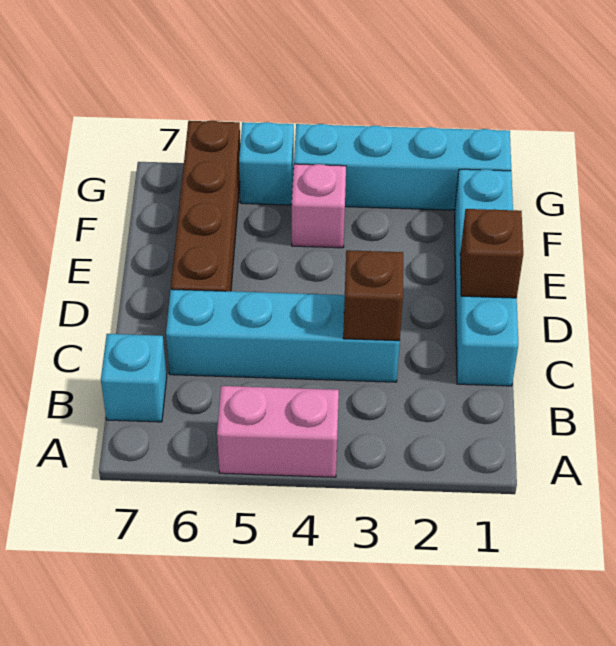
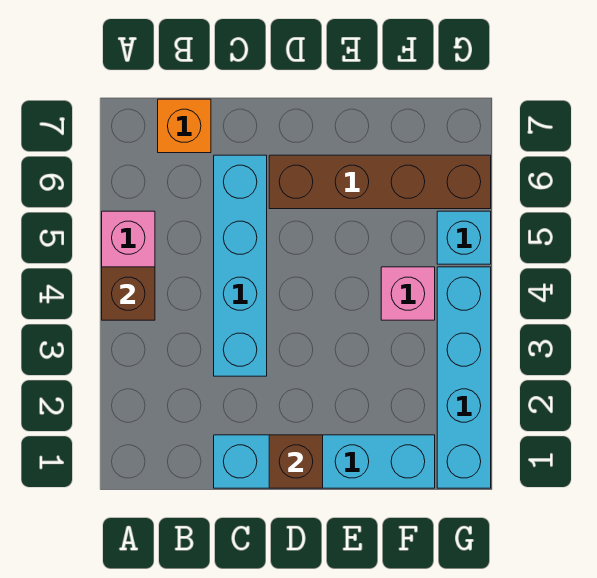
cyan brick B7 level 1 -> orange brick B7 level 1
brown brick C3 level 2 -> brown brick A4 level 2

